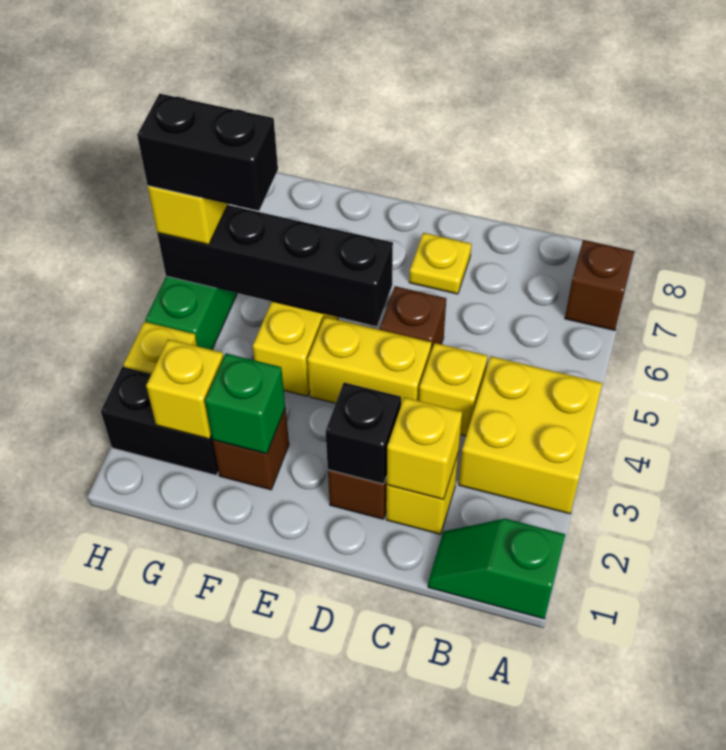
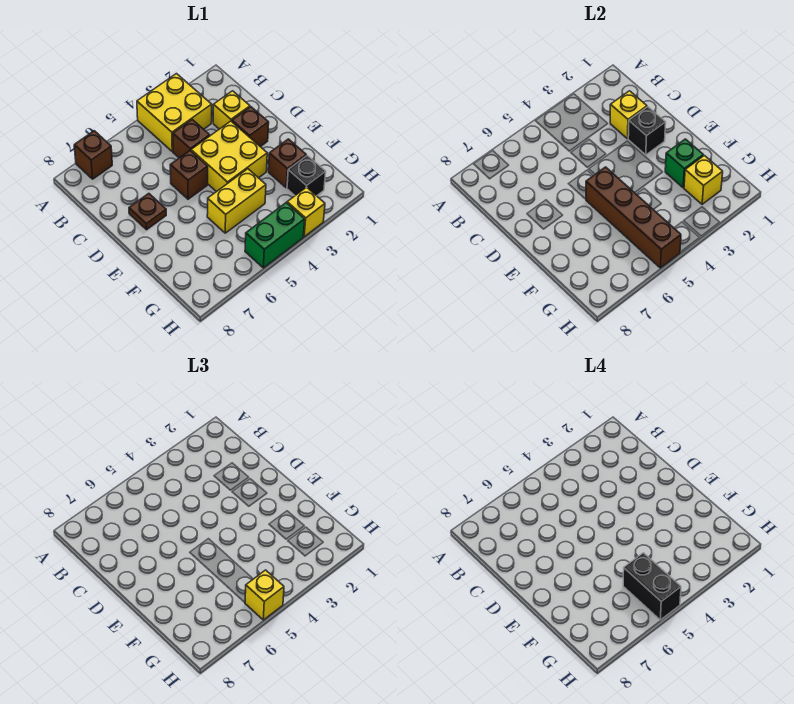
green slope A1:B1 level 1 top A -> none
yellow brick C4 level 1 -> brown brick C4 level 1
yellow brick D4:E4 level 1 -> yellow brick D3:E4 level 1
yellow plate D7 level 1 -> brown plate D7 level 1
black brick E5:H5 level 2 -> brown brick E5:H5 level 2
black brick G2:H2 level 1 -> black brick G2 level 1

